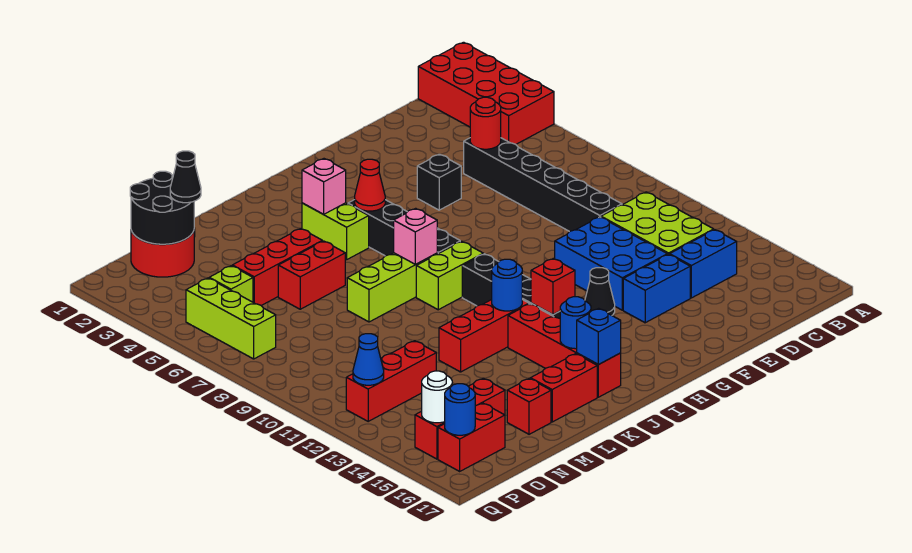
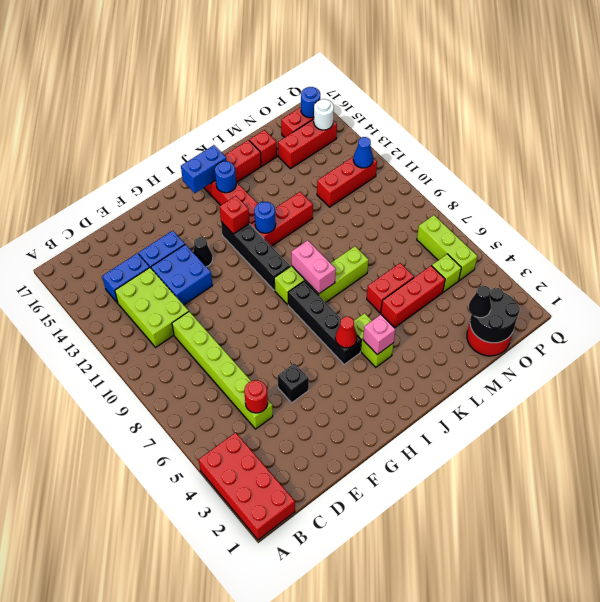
black brick D5:D10 level 1 -> lime brick D5:D10 level 1
blue brick E11:F13 level 1 -> blue brick E12:F13 level 1
pink brick J8 level 2 -> pink brick J8:J9 level 2
blue brick J16 level 2 -> blue brick I16:J16 level 2

